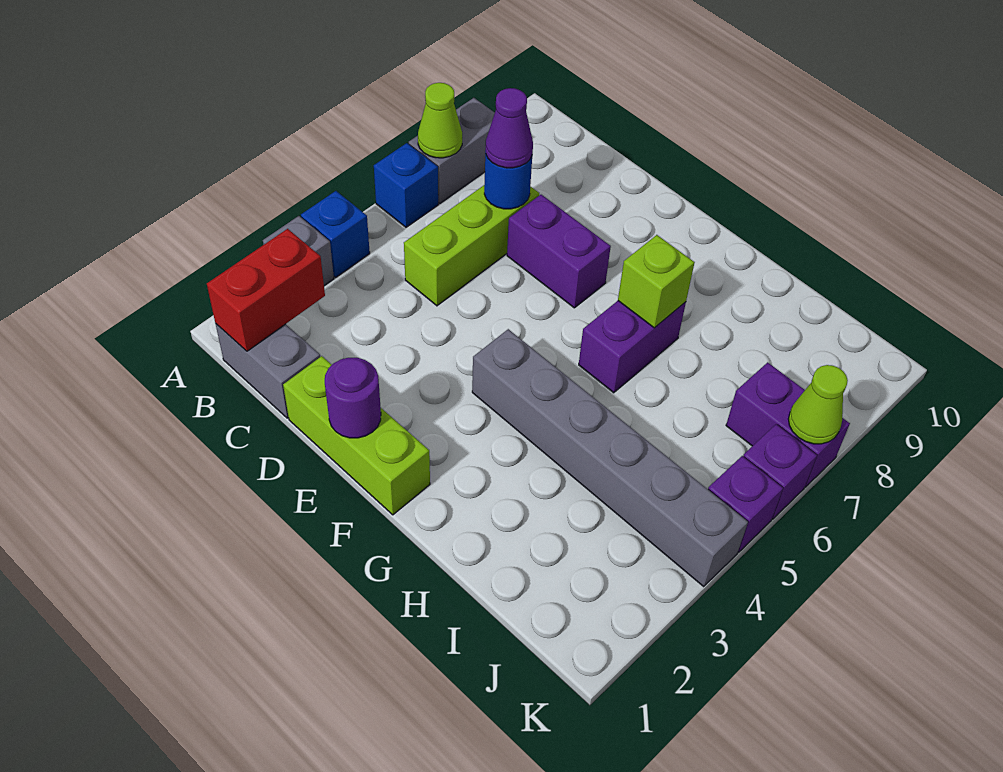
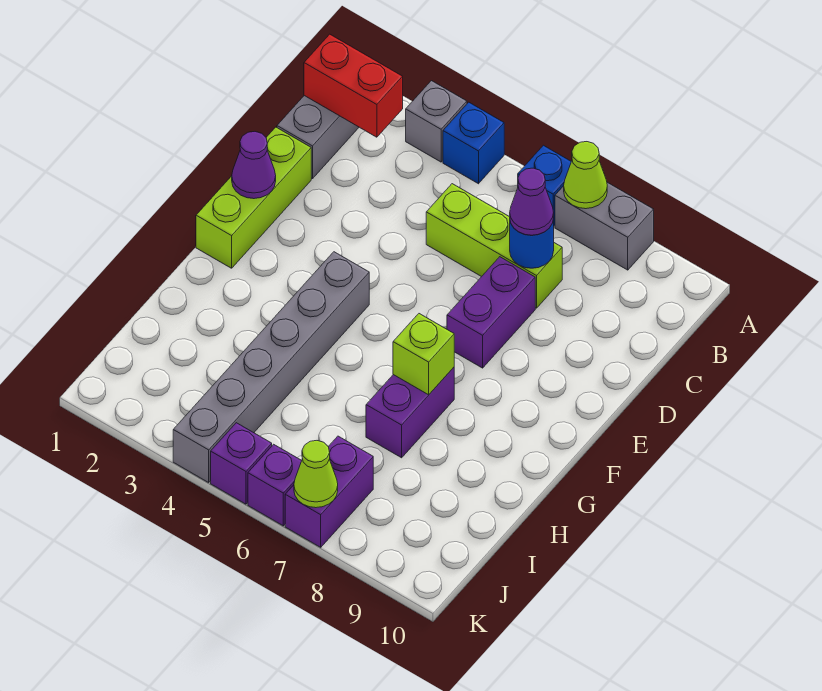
purple round brick E1 level 2 -> purple cone E1 level 2
purple brick G6:G7 level 1 -> purple brick G7:H7 level 1

